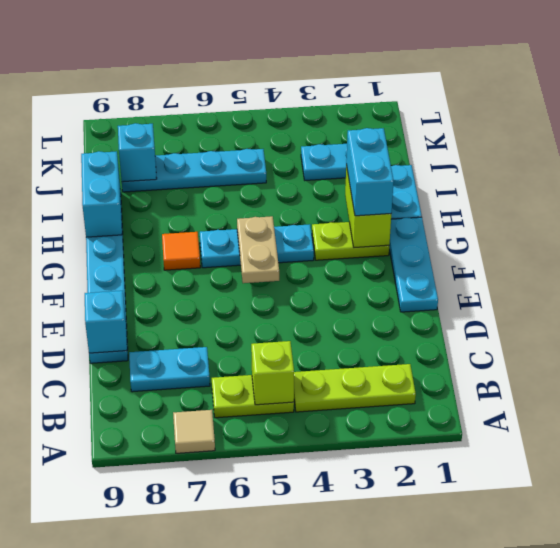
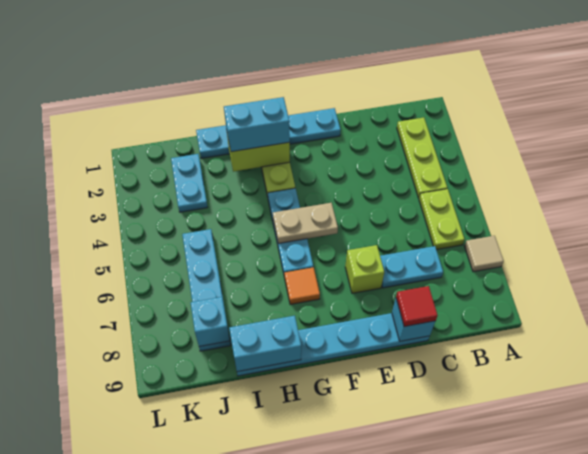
lime brick B5 level 2 -> lime brick E7 level 1
cyan plate C7:C8 level 1 -> cyan plate C7:D7 level 1
none -> red tile D9 level 3

